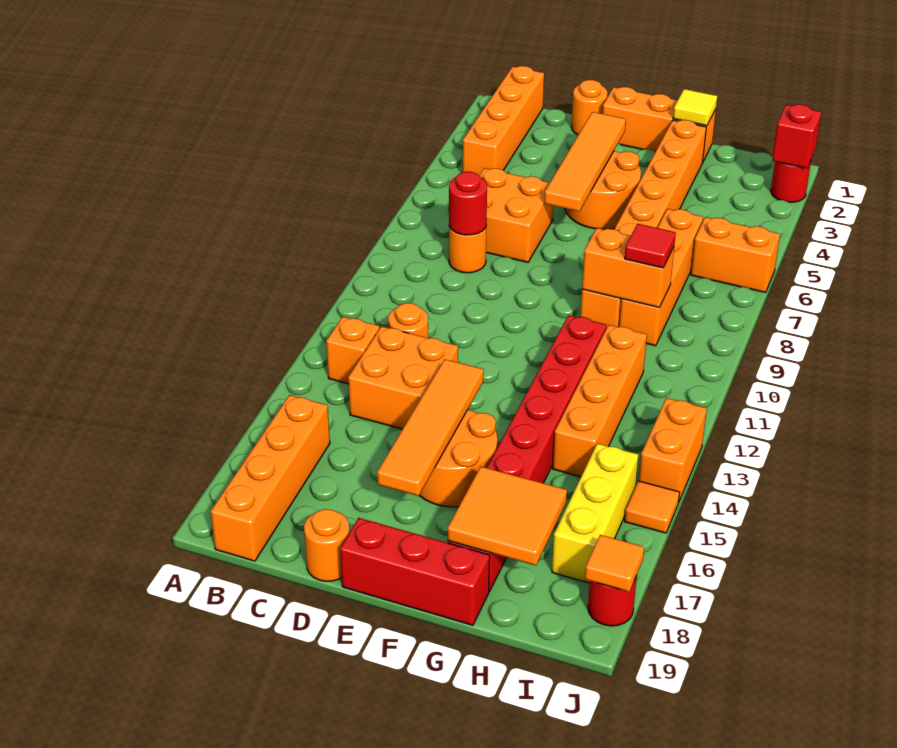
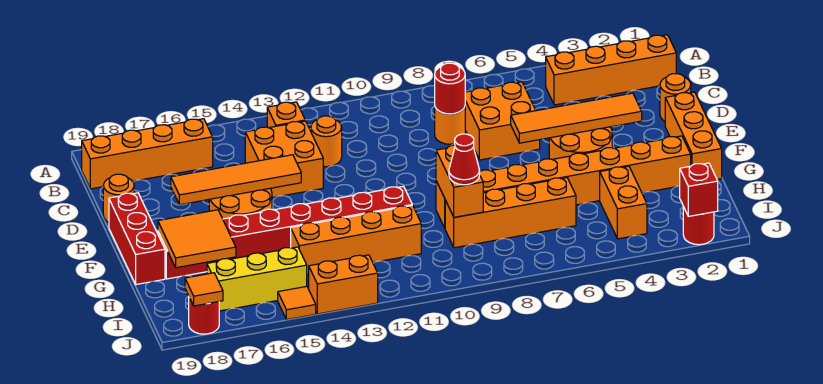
yellow tile G1 level 2 -> none
red tile H9 level 3 -> red cone H9 level 3
orange brick I6:J6 level 1 -> orange brick H4:I4 level 1

